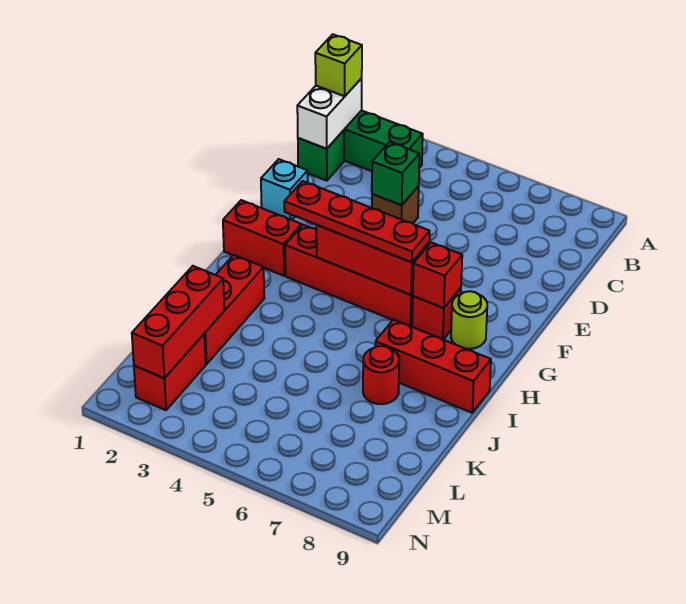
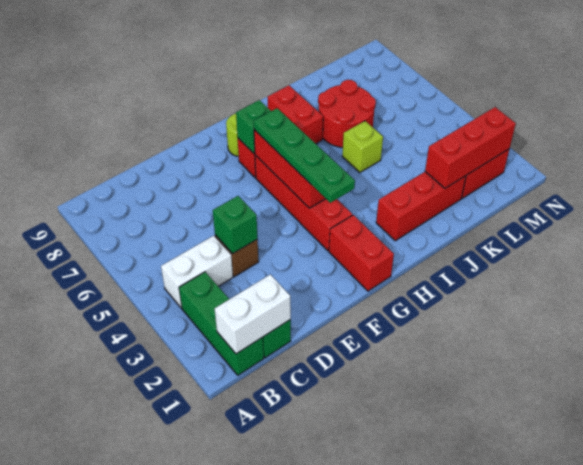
lime brick B1 level 3 -> lime brick J5 level 1
none -> white brick B4:C4 level 1
cyan brick E1 level 1 -> none
red plate G3:G6 level 3 -> green plate G3:G6 level 3
red brick G7 level 2 -> green brick G7 level 2
red brick I7:I9 level 1 -> red brick I7:I8 level 1
red round brick J7 level 1 -> red round brick J6:K7 level 1

